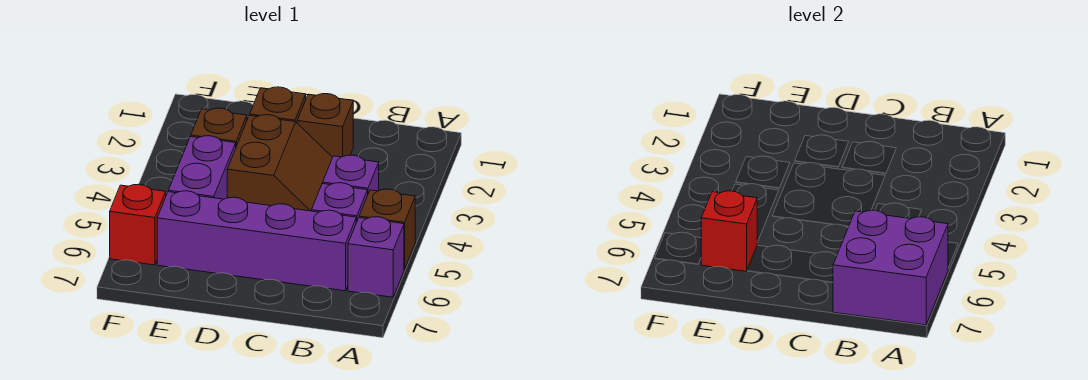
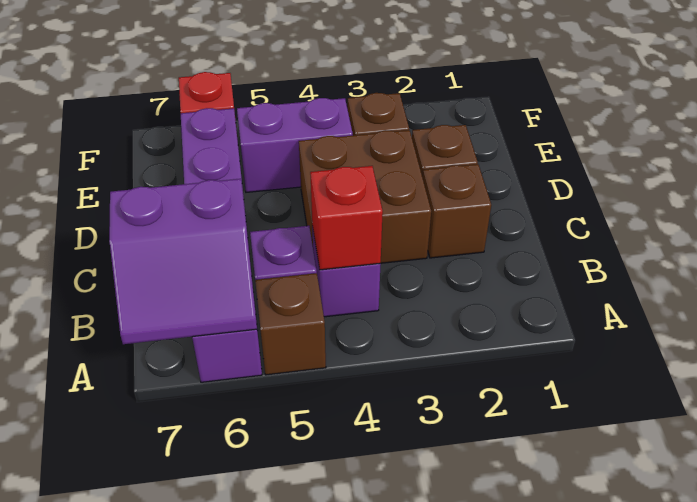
purple brick A6:B7 level 2 -> purple slope A6:B7 level 2 top B
brown slope C3:D4 level 1 top D -> brown brick C3:D4 level 1
red brick E6 level 2 -> red brick B4 level 2

